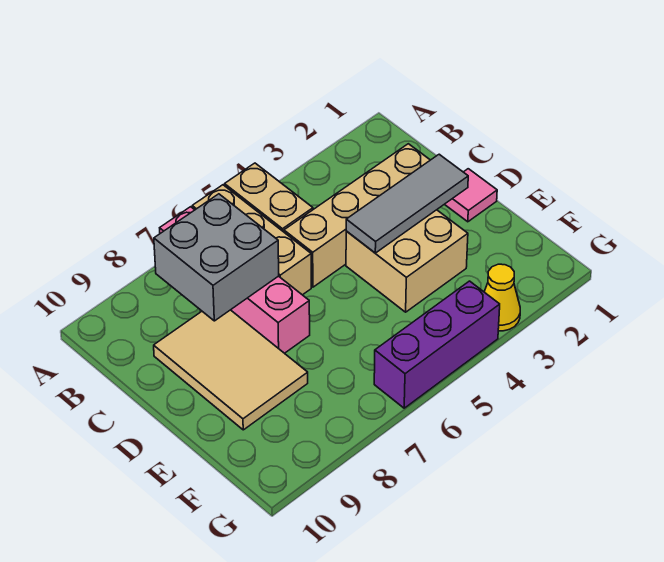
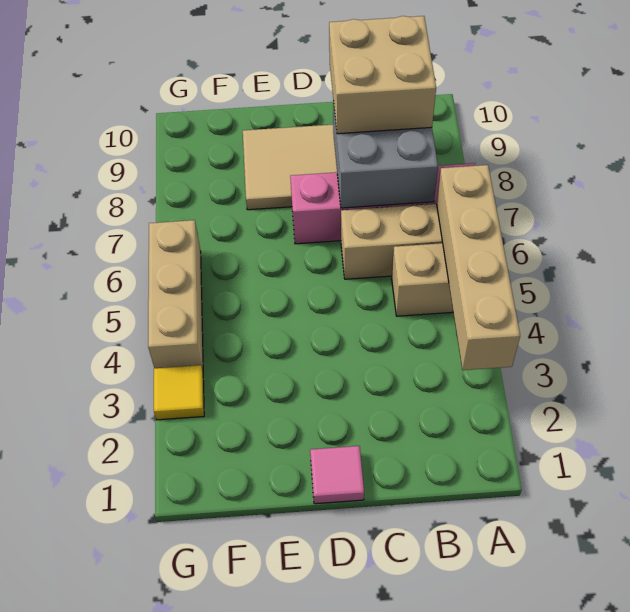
tan brick C2:C5 level 1 -> tan brick A3:A6 level 2
grey tile D2:D4 level 2 -> none
tan brick D3:E4 level 1 -> tan brick B8:C9 level 3
yellow cone G3 level 1 -> yellow tile G3 level 1
purple brick G4:G6 level 1 -> tan brick G4:G6 level 1

